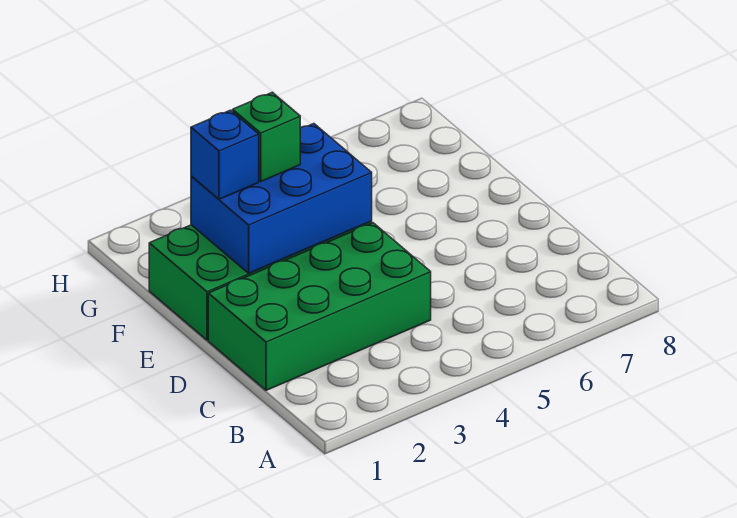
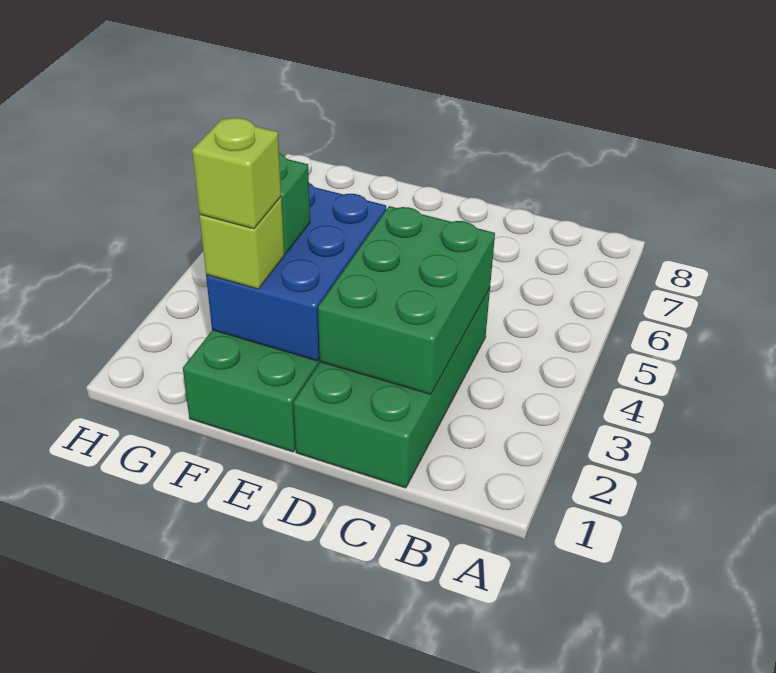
none -> green brick C2:D4 level 2
blue brick F2 level 3 -> lime brick F2 level 3
none -> lime brick F2 level 4

